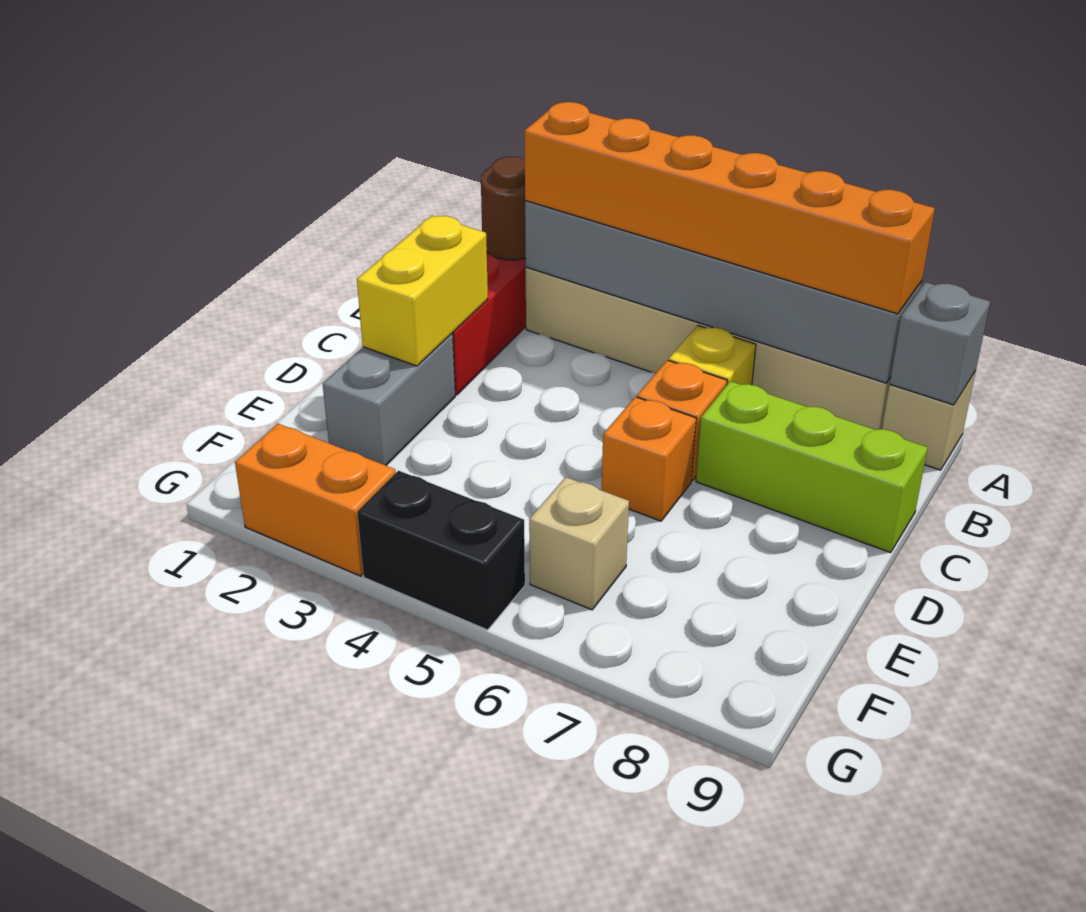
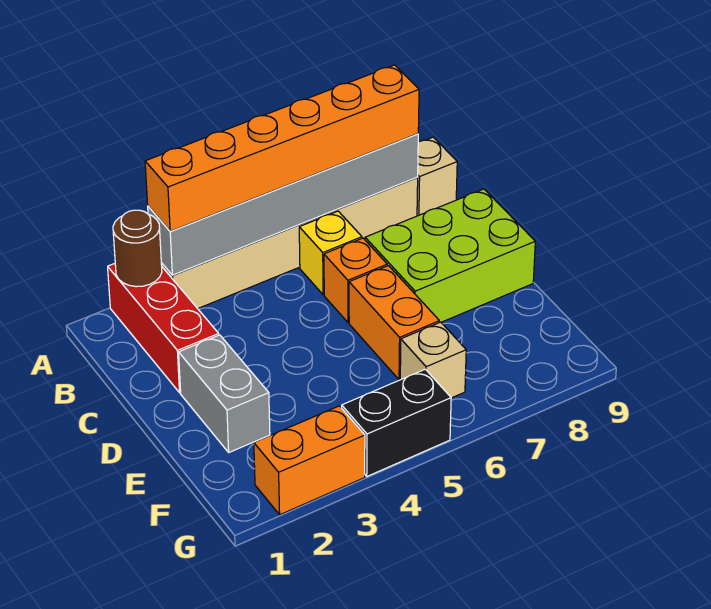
grey brick A9 level 2 -> none
yellow brick C2:D2 level 2 -> none
lime brick C7:C9 level 1 -> lime brick C7:D9 level 1
orange brick D6 level 1 -> orange brick D6:E6 level 1

